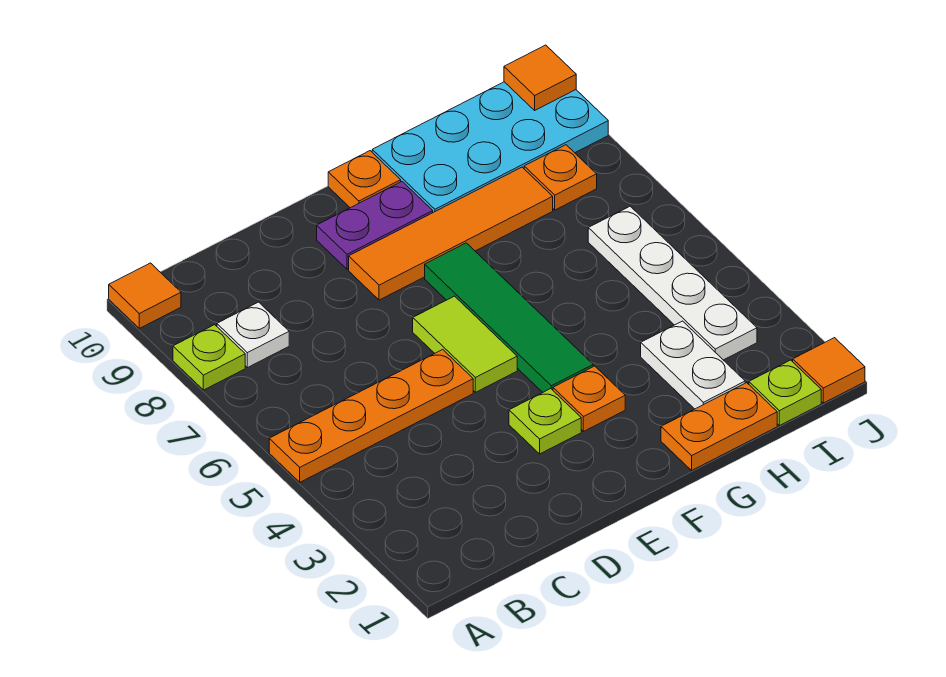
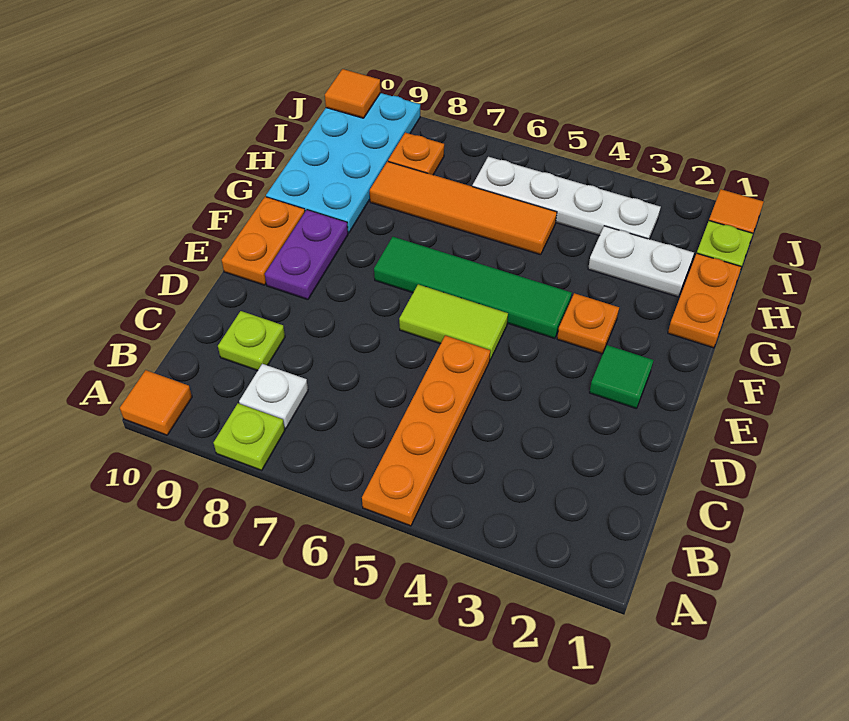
none -> green tile E2 level 1
lime plate E3 level 1 -> lime plate C9 level 1
orange tile E8:H8 level 1 -> orange tile H5:H8 level 1
orange plate F10 level 1 -> orange plate E10:F10 level 1

